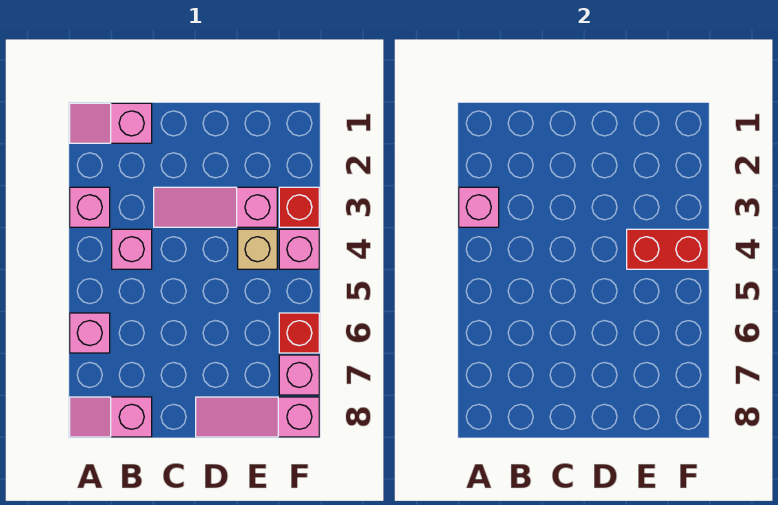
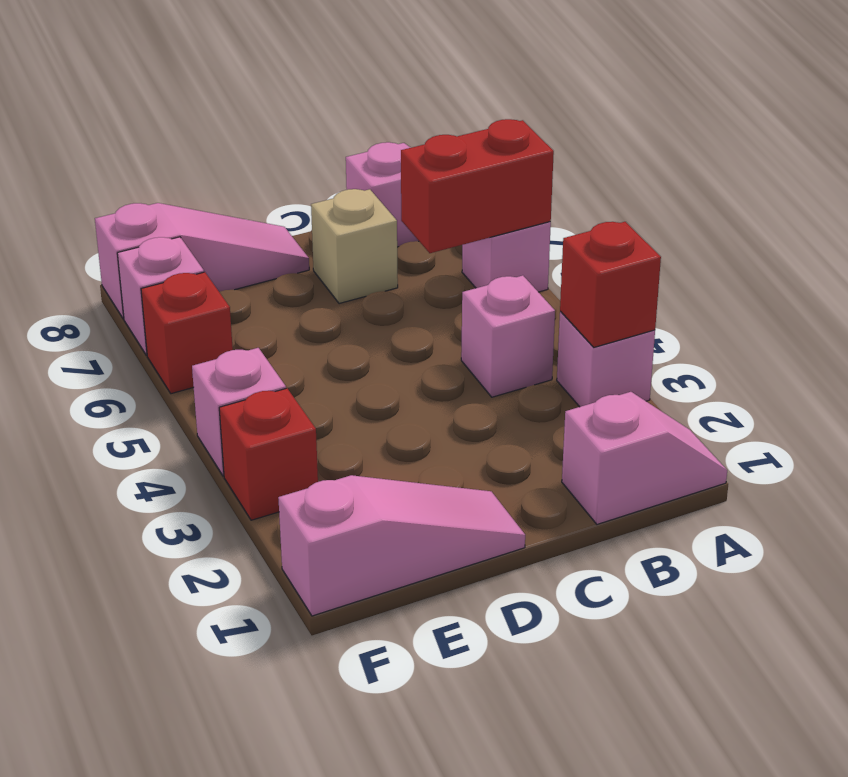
pink brick A3 level 2 -> red brick A3 level 2
pink slope C3:E3 level 1 top E -> pink slope D1:F1 level 1 top F
tan brick E4 level 1 -> tan brick C7 level 1
red brick E4:F4 level 2 -> red brick A6:B6 level 2

